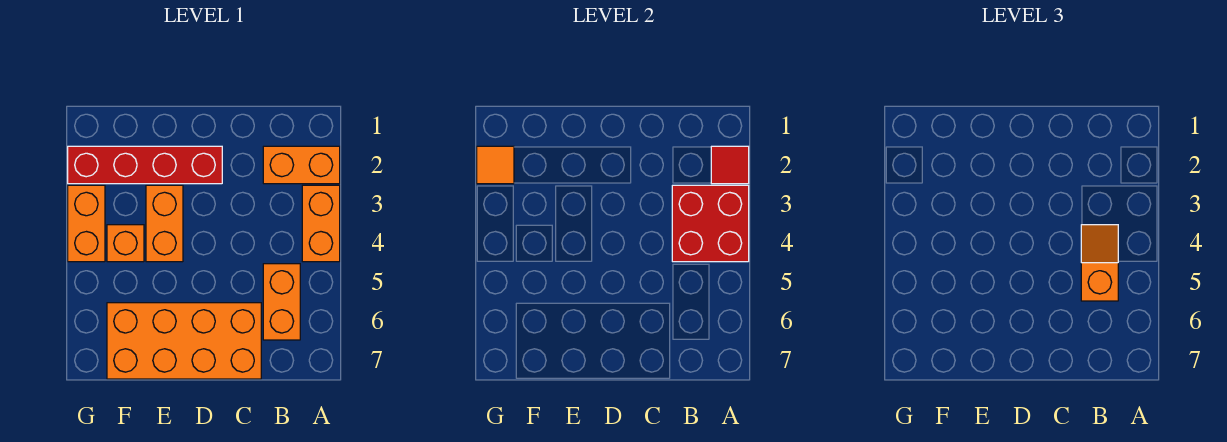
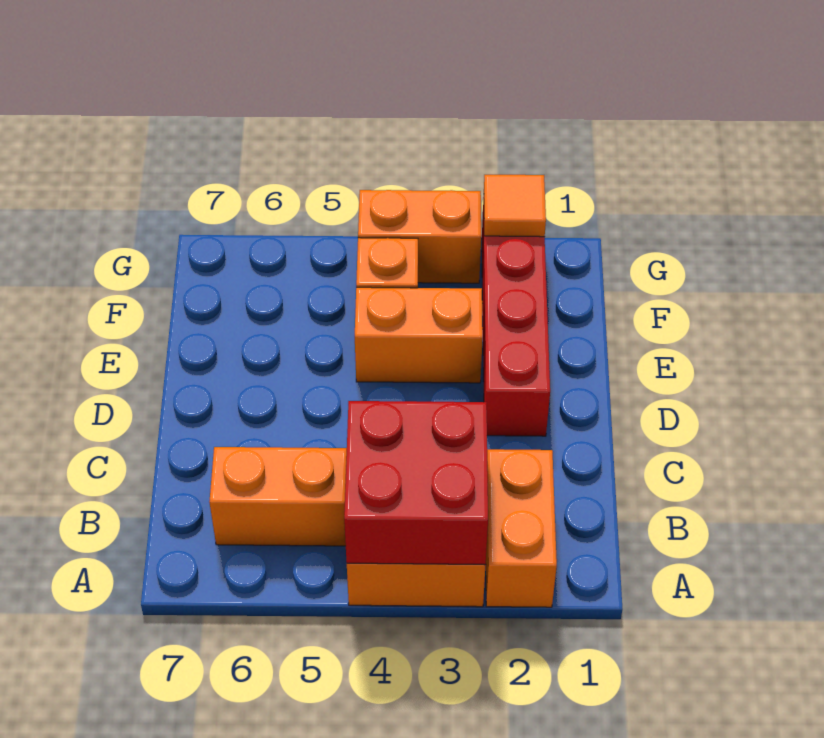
red tile A2 level 2 -> none
orange slope B4:B5 level 3 top 5 -> none
orange brick C6:F7 level 1 -> none

